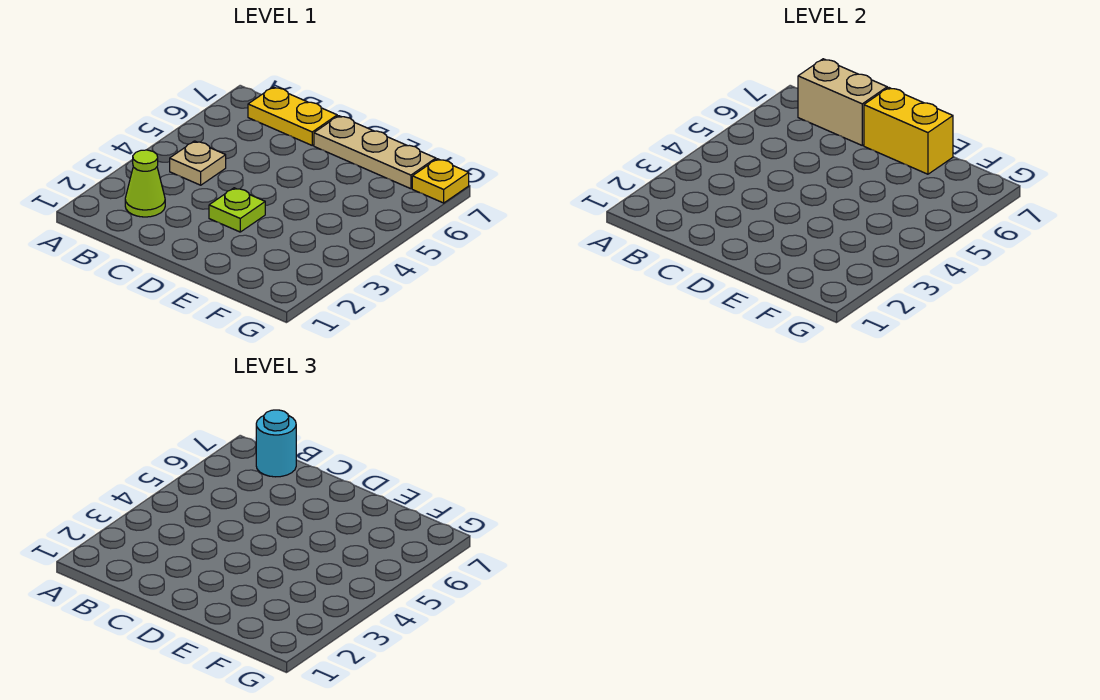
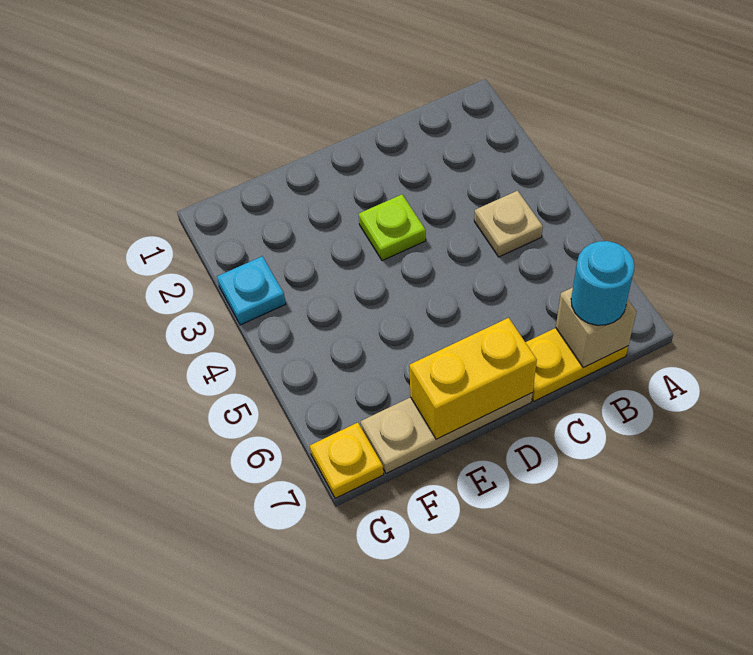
lime cone B2 level 1 -> none
tan brick B7:C7 level 2 -> tan brick B7 level 2
none -> cyan plate G3 level 1

